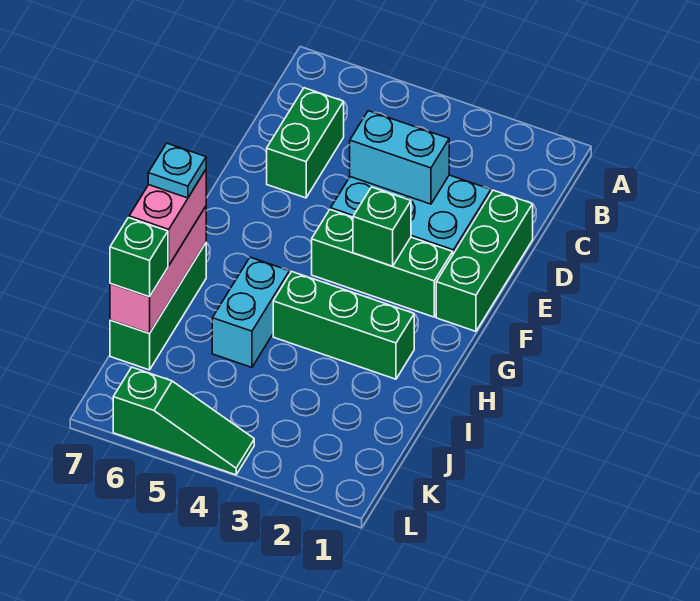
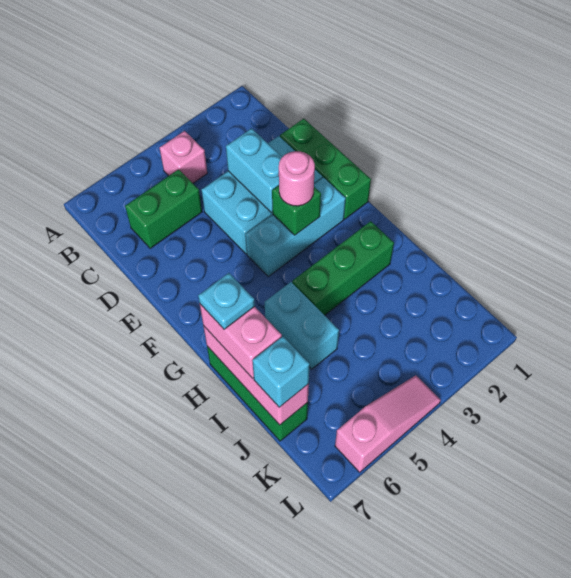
none -> pink brick B4 level 1
green brick C6:D6 level 1 -> green brick C5:C6 level 1
cyan brick D3:D4 level 2 -> cyan brick D3:E3 level 2
green brick F2:F4 level 1 -> cyan brick F2:F4 level 1
none -> pink round brick F3 level 3
green brick J7 level 3 -> cyan brick J7 level 3
green slope L4:L6 level 1 top 6 -> pink slope L4:L6 level 1 top 6

